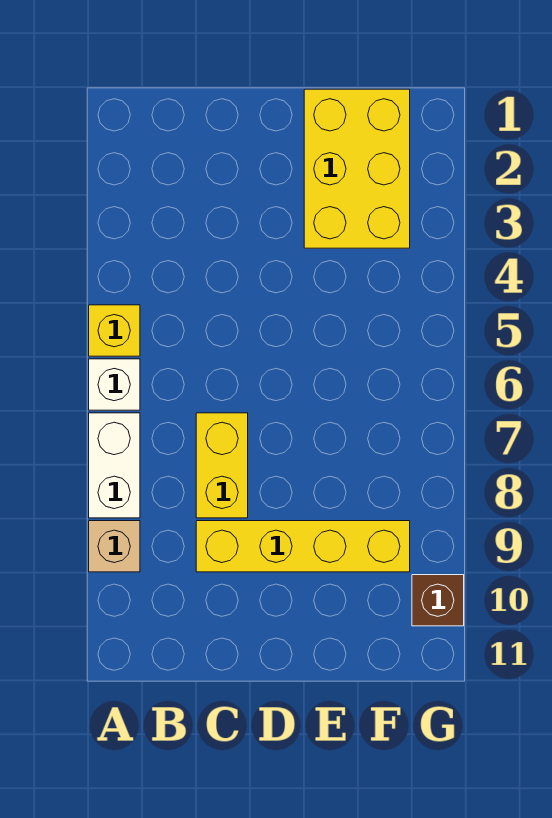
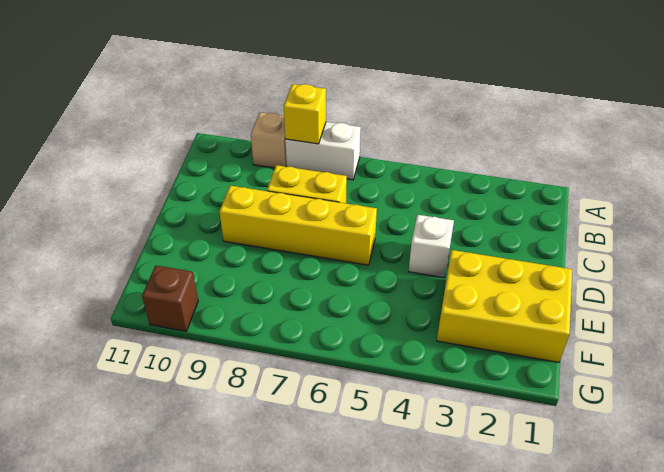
yellow brick A5 level 1 -> yellow brick A8 level 2
white brick A6 level 1 -> white brick D4 level 1
yellow brick C9:F9 level 1 -> yellow brick D6:D9 level 1

